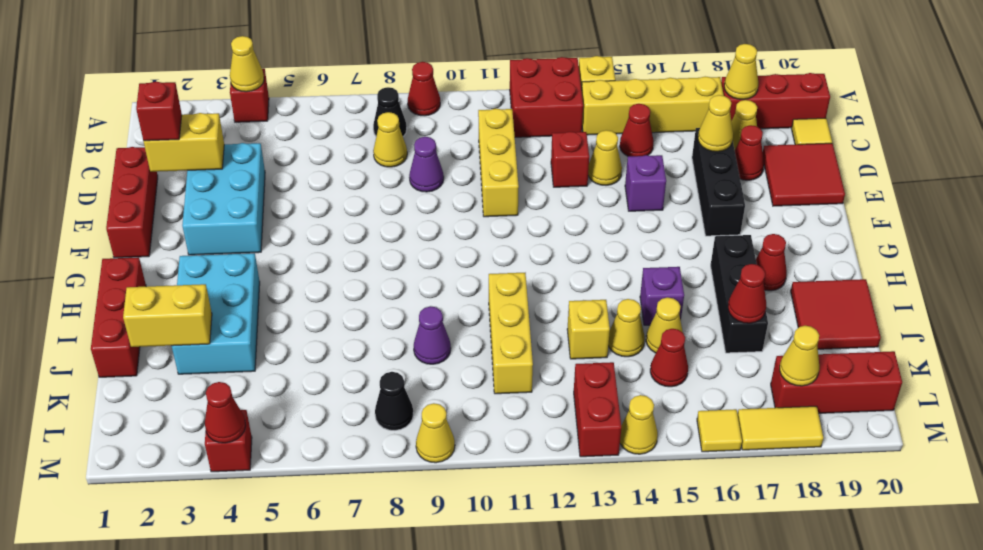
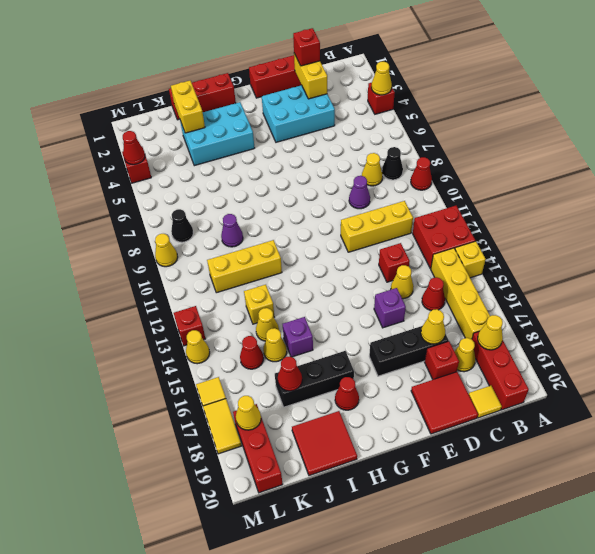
red cone D18 level 1 -> red brick D18 level 1
red brick L13:M13 level 1 -> red brick M13 level 1

